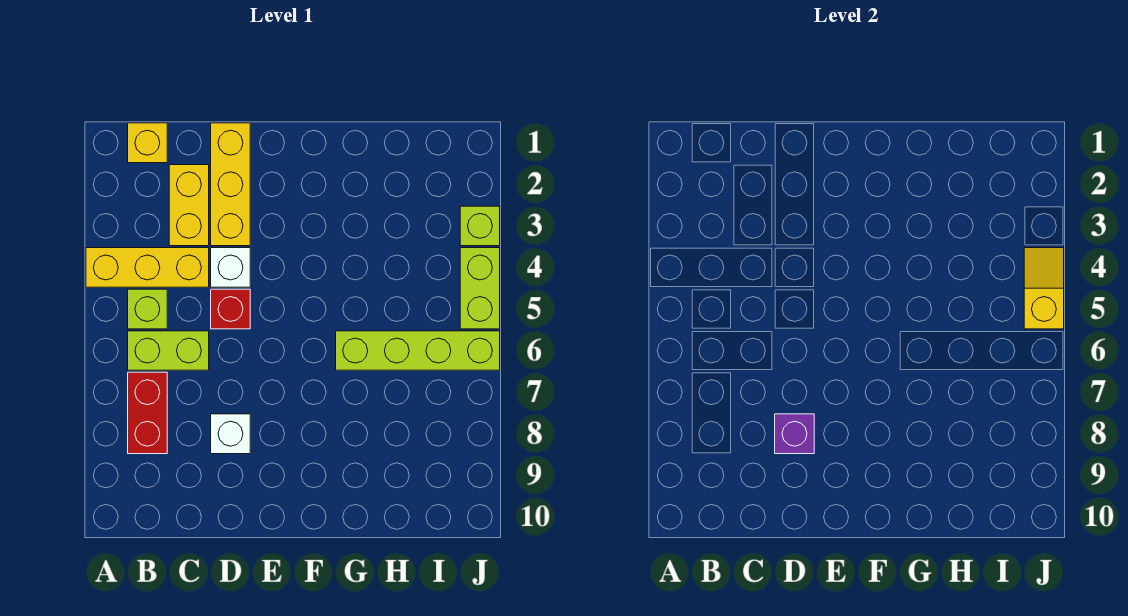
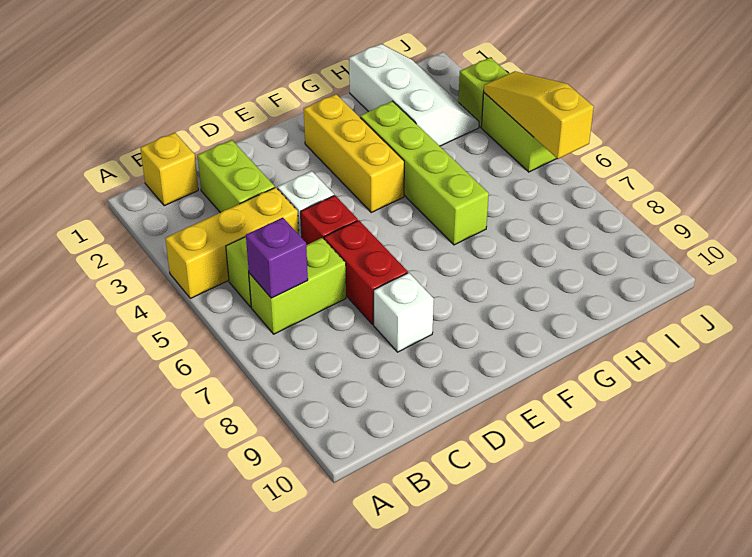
red brick B7:B8 level 1 -> red brick D6:D7 level 1
yellow brick C2:C3 level 1 -> lime brick C2:C3 level 1
yellow brick D1:D3 level 1 -> yellow brick F2:F4 level 1
purple brick D8 level 2 -> purple brick B6 level 2
lime brick G6:J6 level 1 -> lime brick G3:G6 level 1
none -> white slope H1:I3 level 1 top H
yellow slope J4:J5 level 2 top 5 -> yellow slope J4:J6 level 2 top 6

